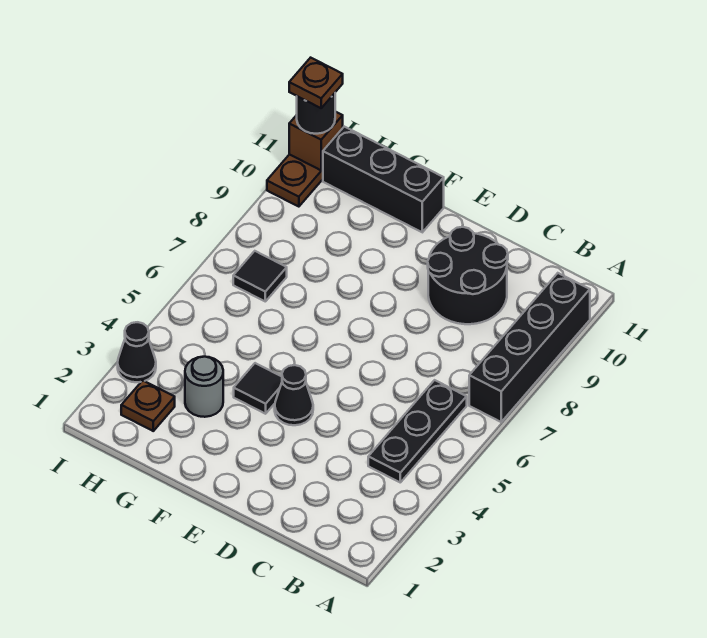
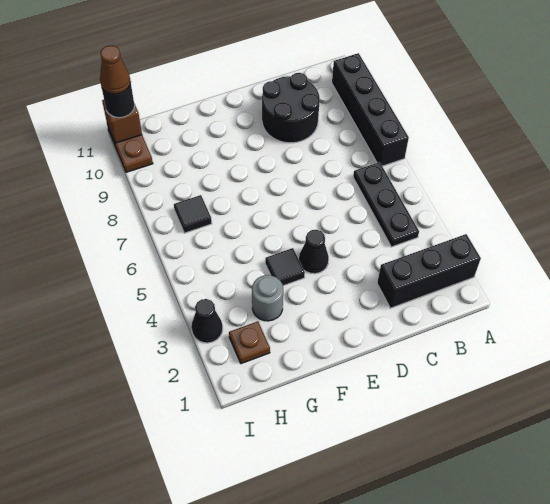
black brick F11:H11 level 1 -> black brick A2:C2 level 1
brown plate I11 level 4 -> brown cone I11 level 4

